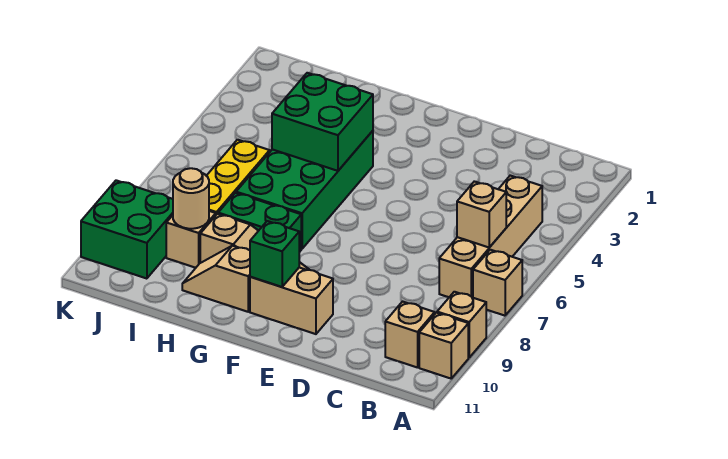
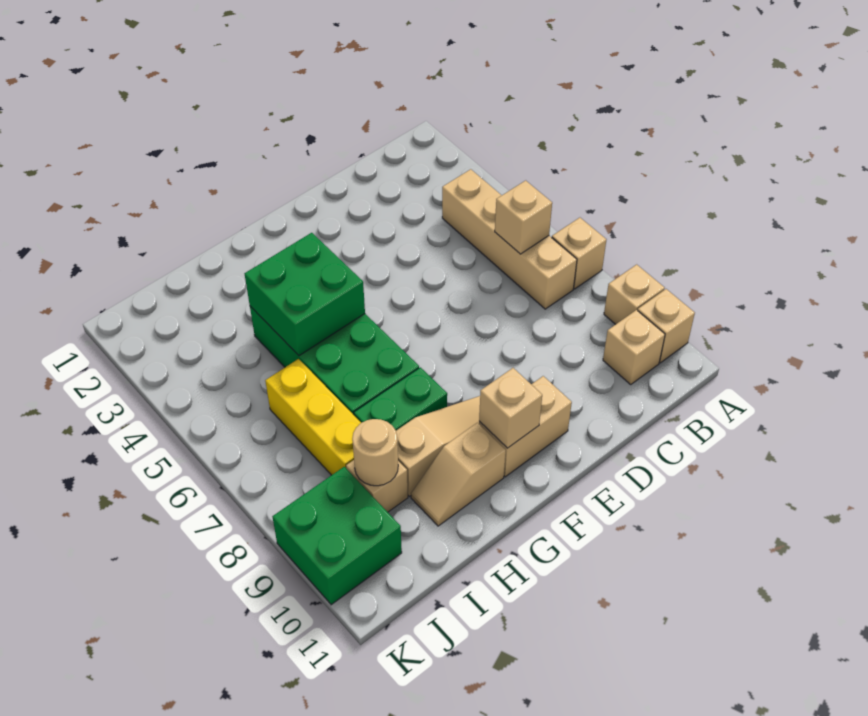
green brick F10 level 2 -> tan brick F10 level 2

